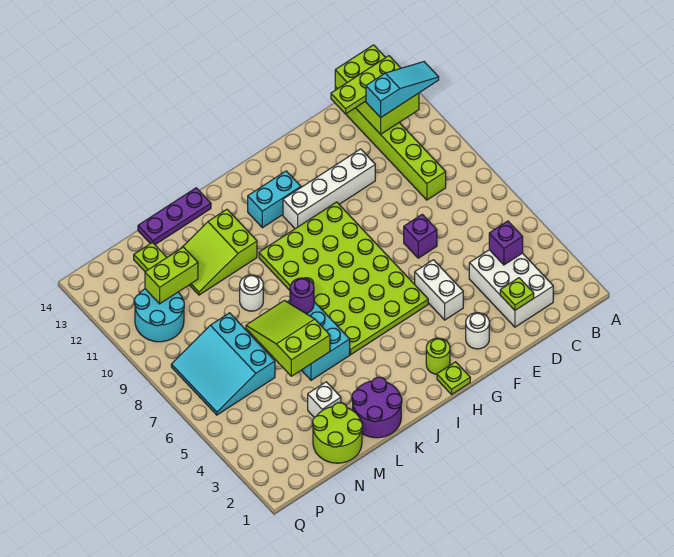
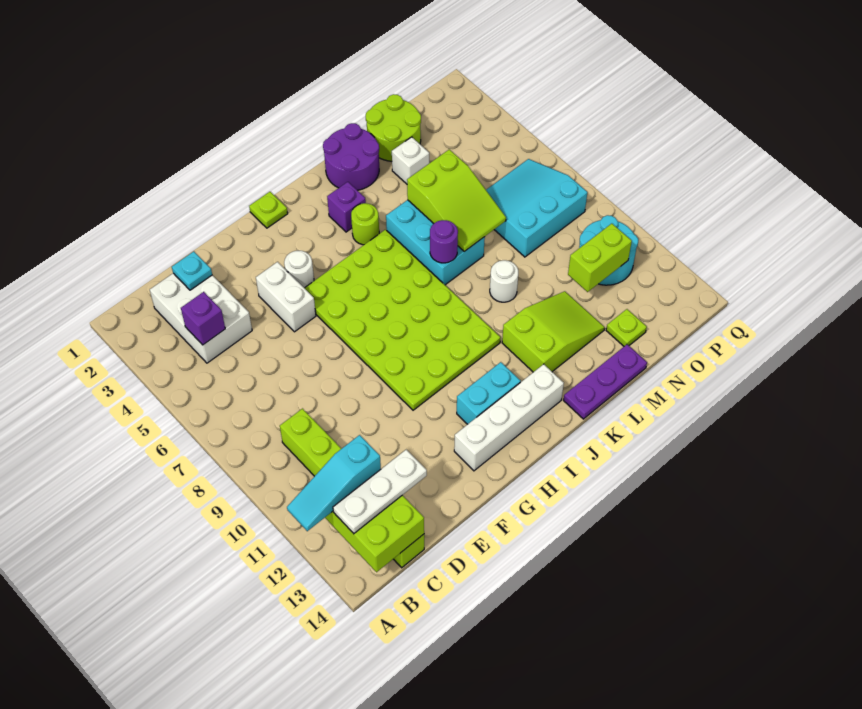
lime plate B13:D13 level 3 -> white plate B13:D13 level 3
lime plate D2 level 2 -> cyan plate D2 level 2
purple brick E7 level 1 -> purple brick J3 level 1
white brick E11:H11 level 1 -> white brick G13:J13 level 1
white round brick F2 level 1 -> white round brick G4 level 1
lime round brick H2 level 1 -> lime round brick J4 level 1
cyan slope N6:P8 level 1 top N -> cyan slope N6:P8 level 1 top 8

